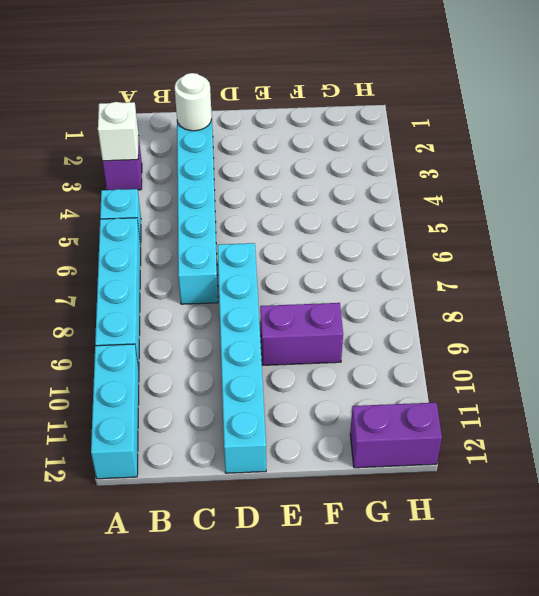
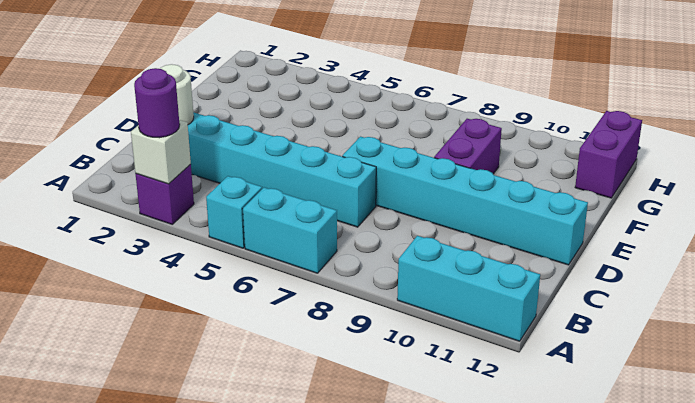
none -> purple round brick A3 level 3
cyan brick A6:A9 level 1 -> cyan brick A6:A7 level 1

